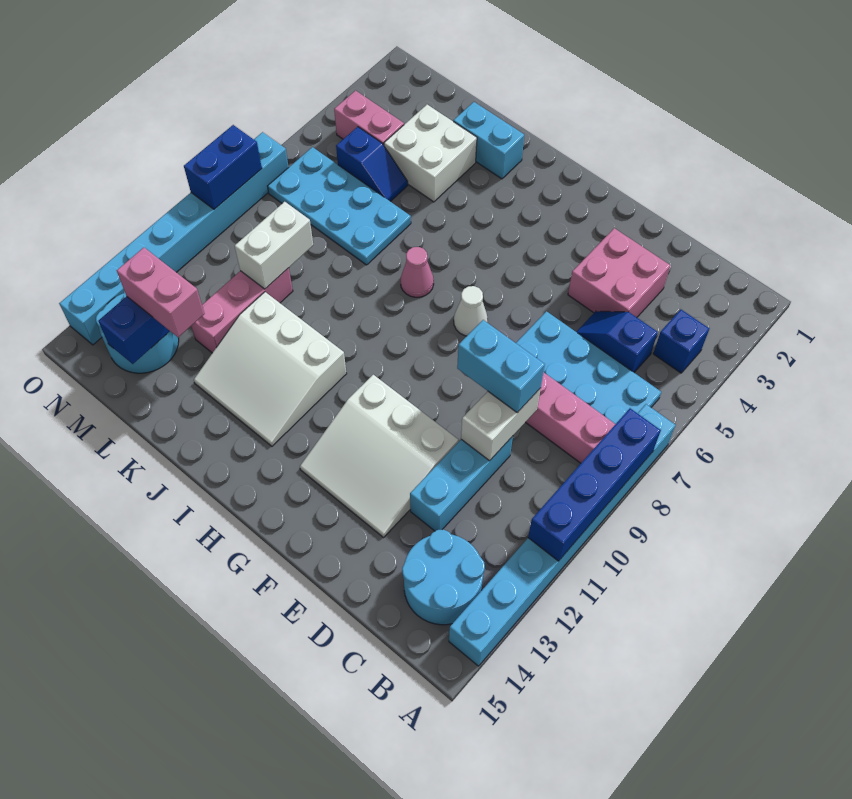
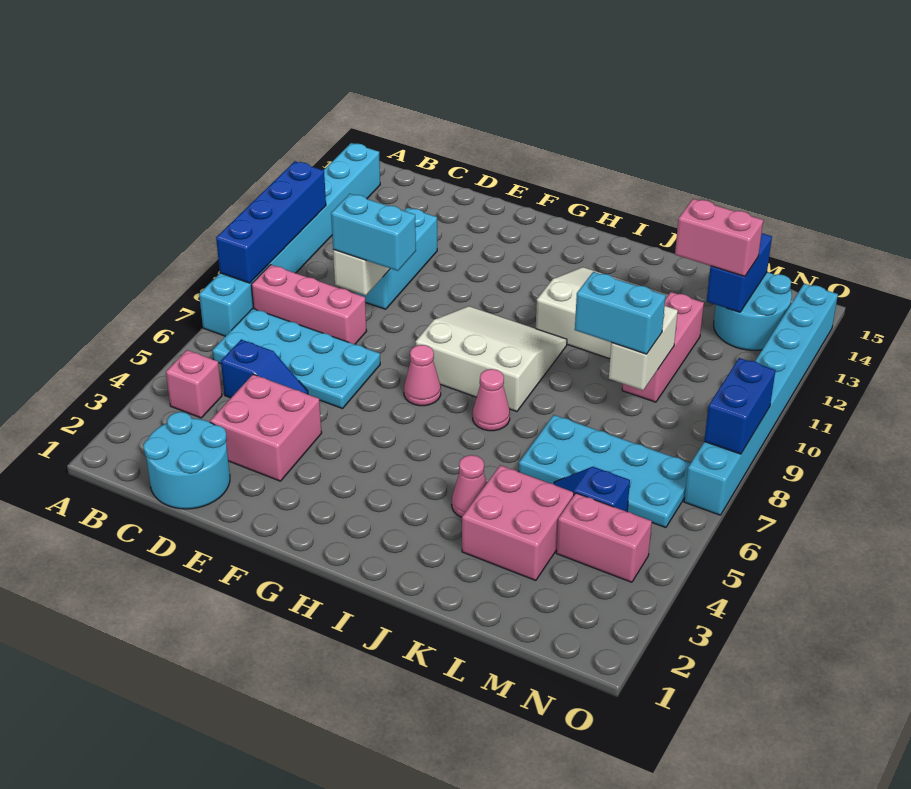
blue brick B4 level 1 -> pink brick B4 level 1
cyan round brick B13:C14 level 1 -> cyan round brick C1:D2 level 1
white slope E11:G13 level 1 top 11 -> white slope G8:I10 level 1 top 8
white cone G7 level 1 -> pink cone G7 level 1
cyan brick J2:K2 level 1 -> cyan brick K9:L9 level 3
none -> pink cone J4 level 1
white brick K3:L4 level 1 -> pink brick K3:L4 level 1

